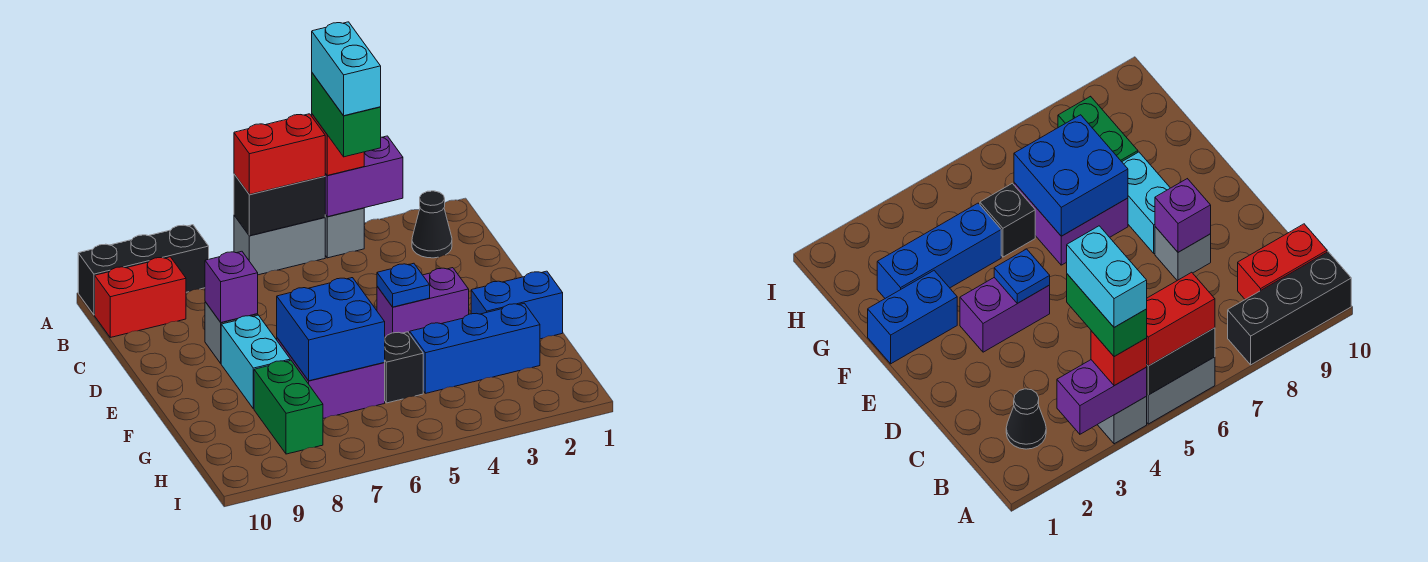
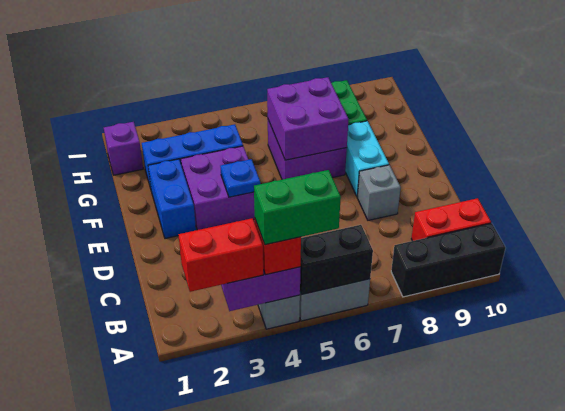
green brick A4:B4 level 4 -> green brick A4:A5 level 4
cyan brick A4:B4 level 5 -> none
red brick A5:A6 level 3 -> red brick A2:A3 level 3
black cone B2 level 1 -> none
purple brick D8 level 2 -> purple brick H1 level 1
purple brick E3:E4 level 1 -> purple brick E3:F4 level 1
blue brick F1:F2 level 1 -> blue brick E2:F2 level 1
blue brick F6:G7 level 2 -> purple brick F6:G7 level 2
black brick G5 level 1 -> none

